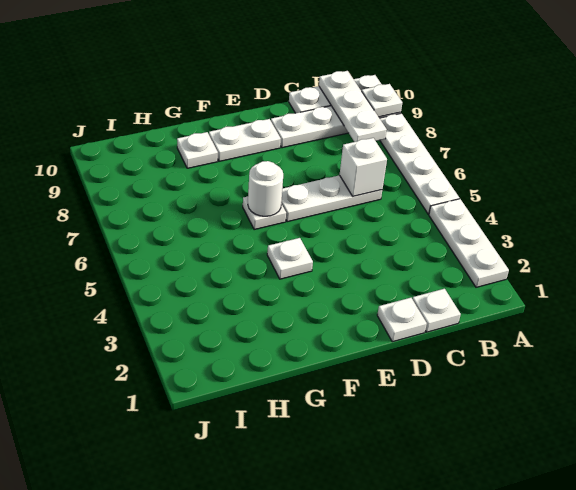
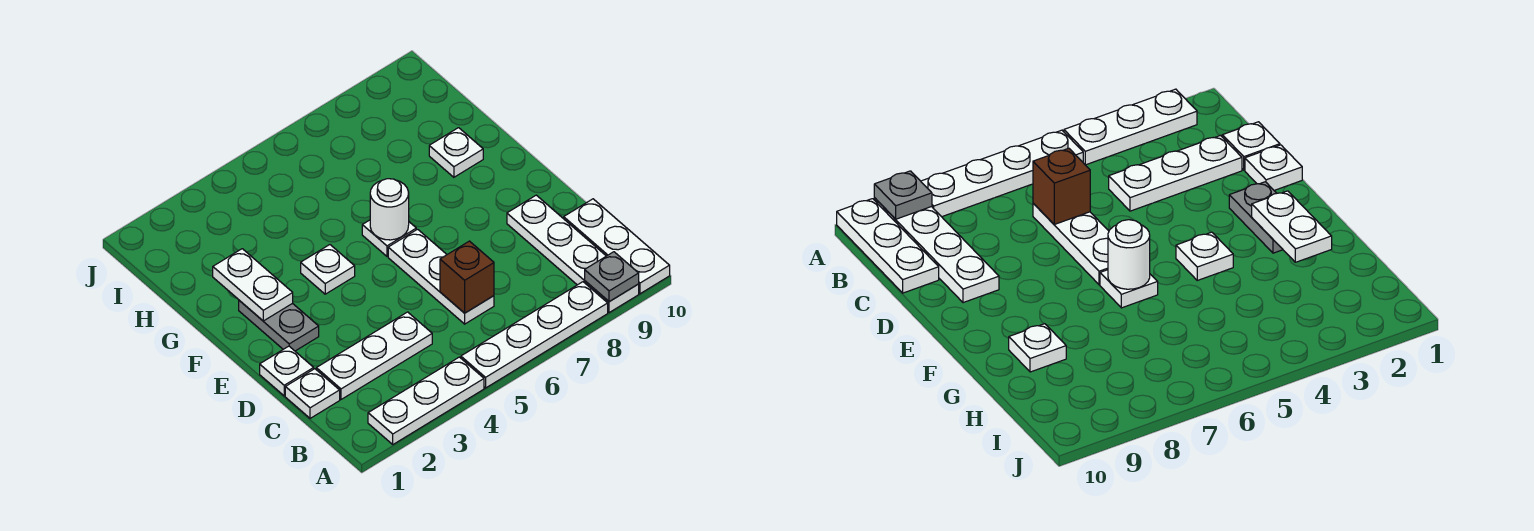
white plate A9 level 2 -> grey plate A9 level 2
white plate B8:B10 level 2 -> white plate C2:C4 level 1
white brick C6 level 2 -> brown brick C6 level 2
none -> grey plate E2:F2 level 1
white plate E9:F9 level 1 -> white plate F2:G2 level 2

